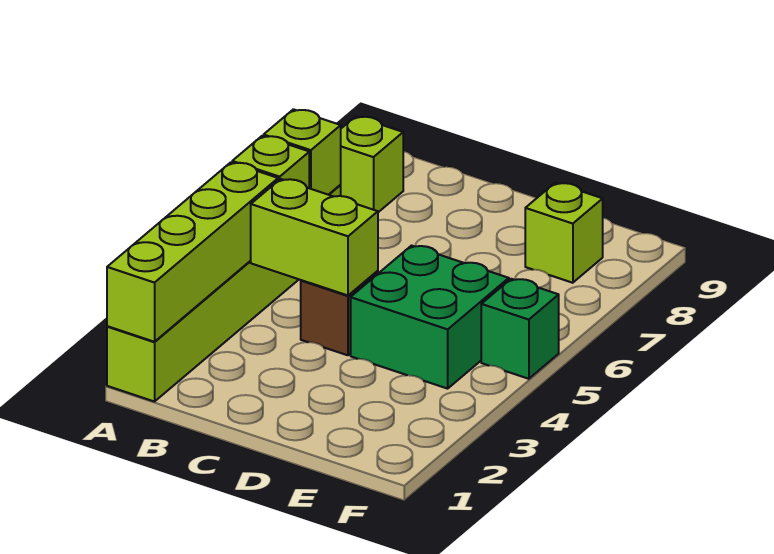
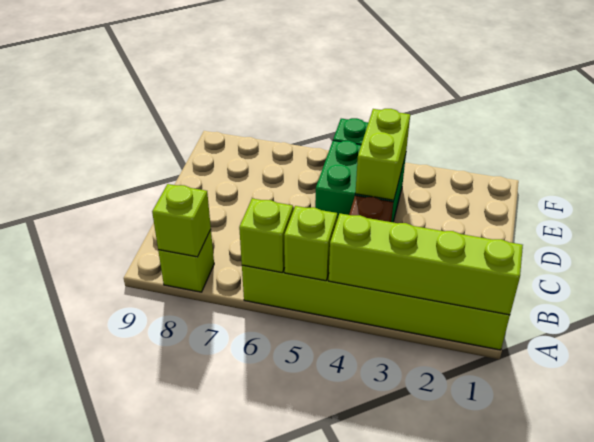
lime brick B4:C4 level 2 -> lime brick D4:E4 level 2
lime brick E8 level 1 -> lime brick A8 level 2

